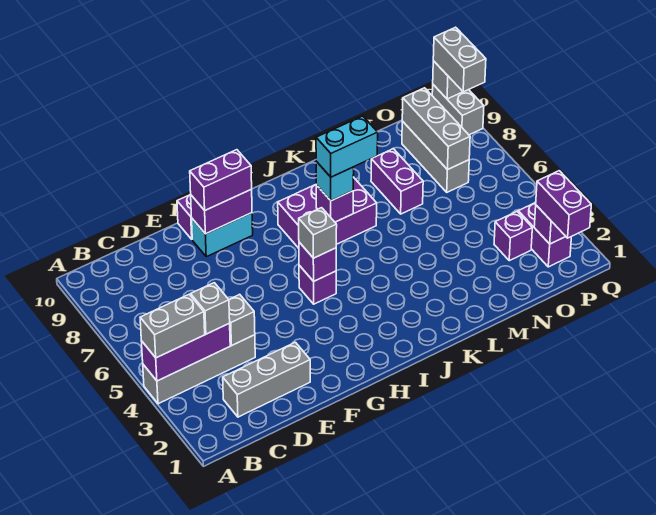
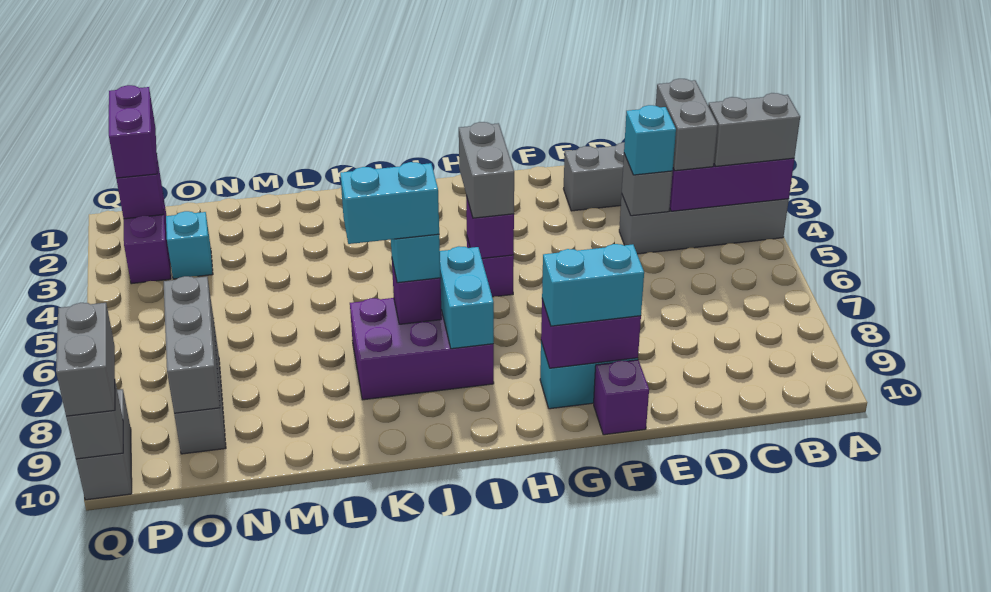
grey brick C4 level 3 -> grey brick C3:C4 level 3
none -> cyan brick D4 level 3
purple brick F9:G9 level 3 -> cyan brick F9:G9 level 3
grey brick H5 level 3 -> grey brick H4:H5 level 3
none -> cyan brick I7:I8 level 2
purple brick M7:M8 level 1 -> none
purple brick O3 level 1 -> cyan brick O3 level 1

